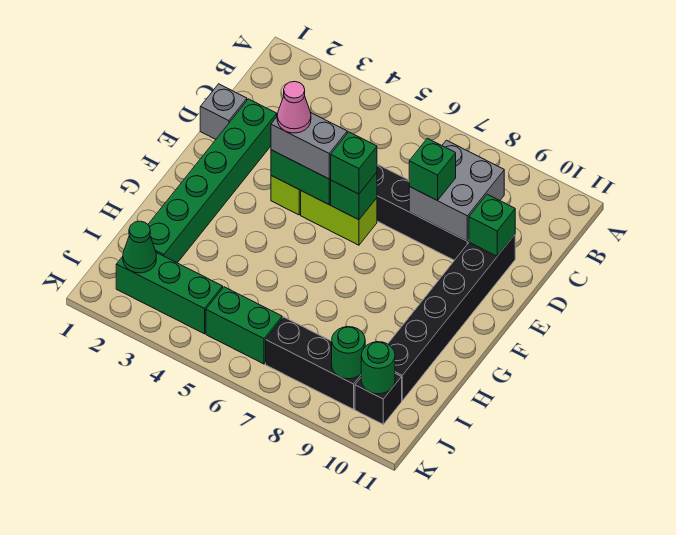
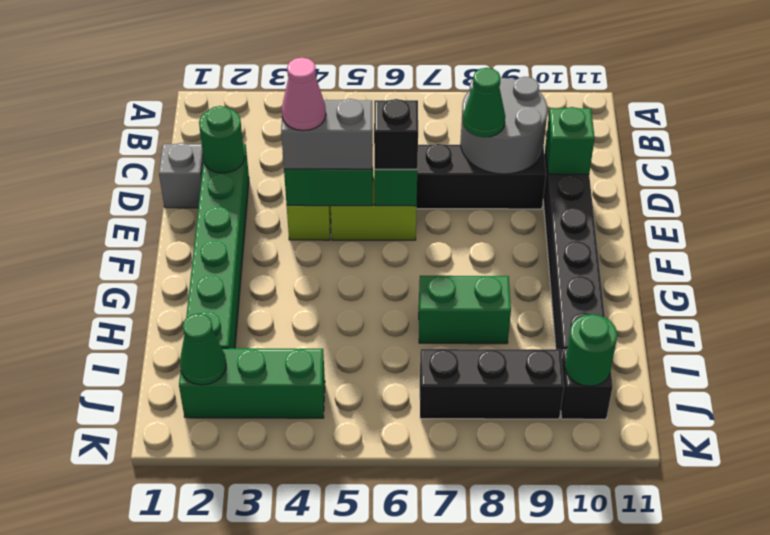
grey brick C8:D9 level 2 -> grey round brick C8:D9 level 2
green brick D8 level 3 -> green cone D8 level 3
green brick E6 level 3 -> black brick E6 level 3
green brick J5:J6 level 1 -> green brick H7:H8 level 1
green round brick J9 level 2 -> green round brick D2 level 2

